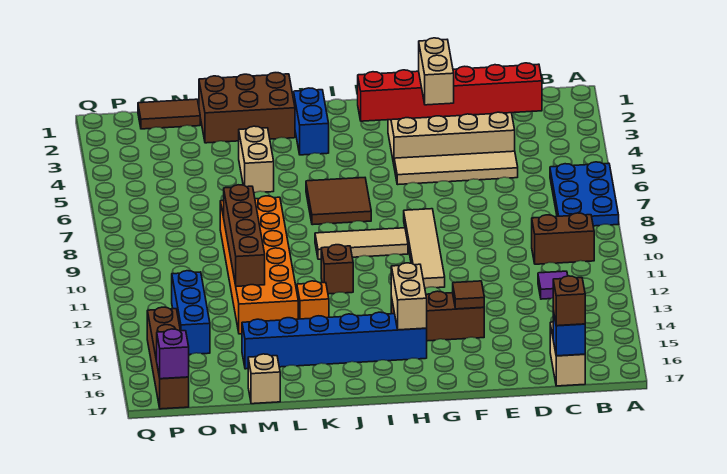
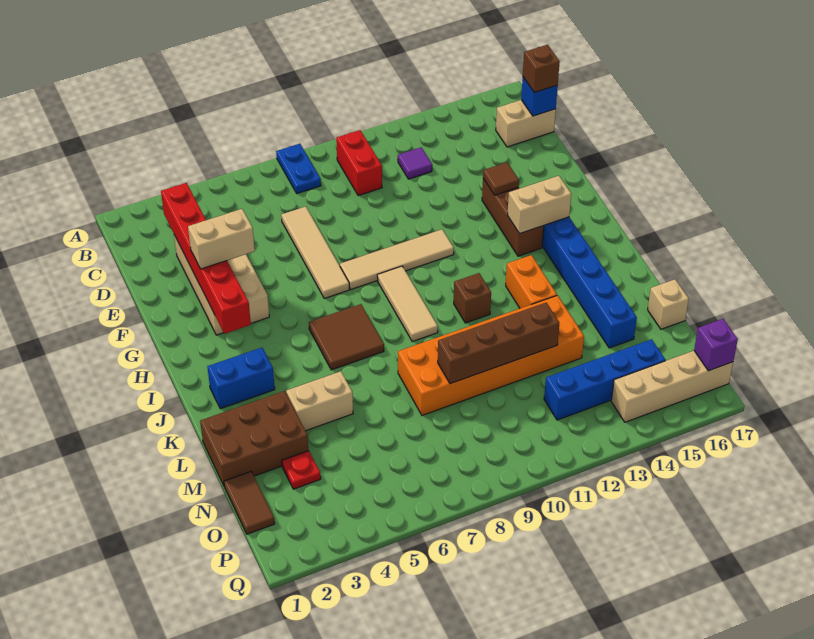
blue plate A6:B8 level 1 -> blue plate A8:B8 level 1
brown brick B10:C10 level 1 -> red brick B10:C10 level 1
tan tile D5:G5 level 1 -> tan tile D7:G7 level 1
brown brick K1:M2 level 1 -> brown brick L1:M3 level 1
orange brick K13 level 1 -> orange brick J13:K13 level 1
none -> red plate N3 level 1
blue brick O12:O14 level 1 -> blue brick O12:O15 level 1
brown brick P14:P17 level 1 -> tan brick P14:P17 level 1

